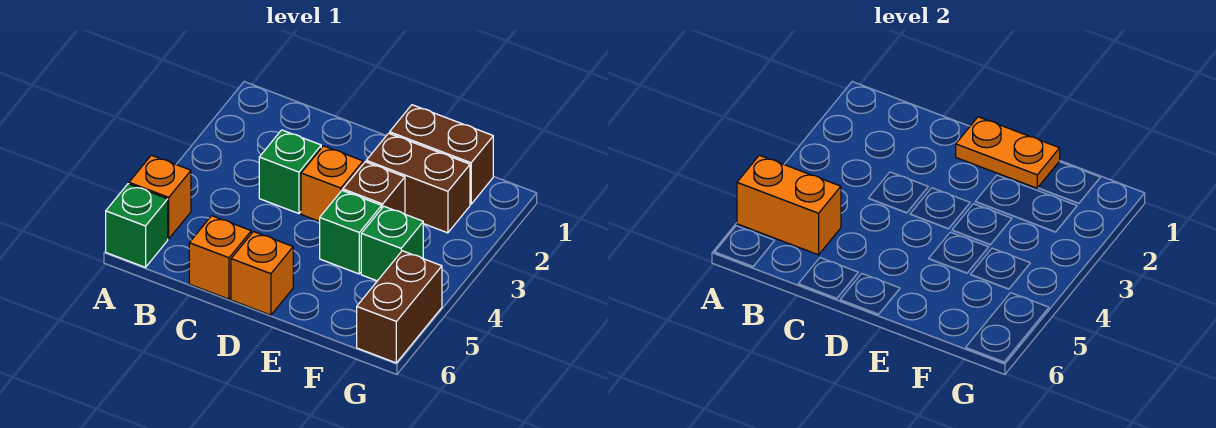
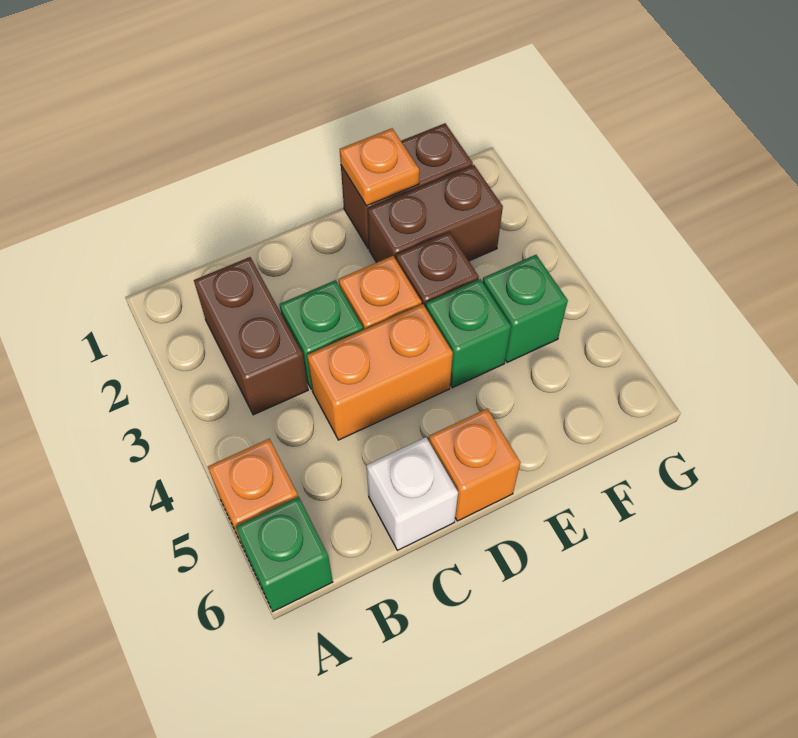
orange brick A5:B5 level 2 -> orange brick C4:D4 level 1
orange brick C6 level 1 -> white brick C6 level 1
orange plate D1:E1 level 2 -> orange plate E1 level 2
brown brick G5:G6 level 1 -> brown brick B2:B3 level 1

